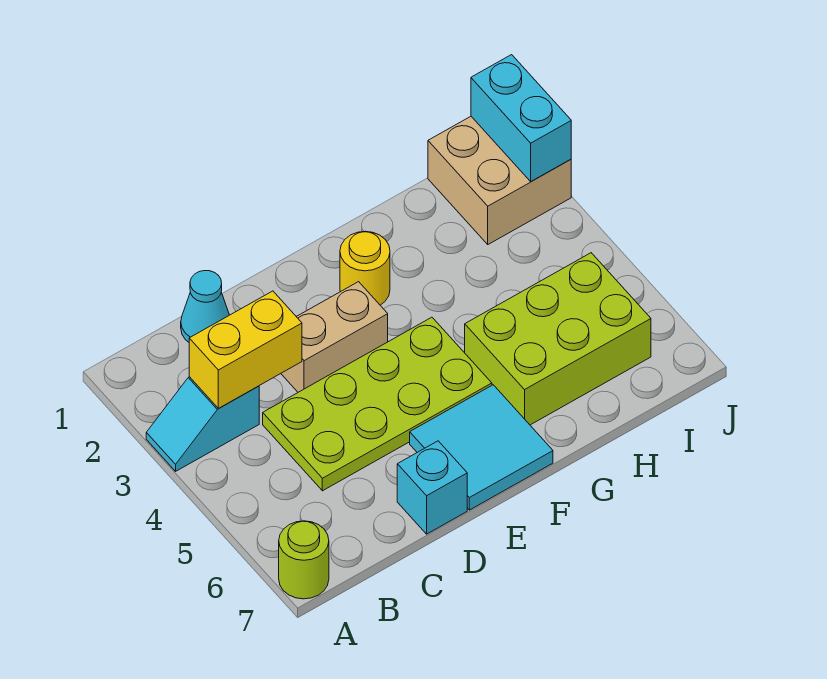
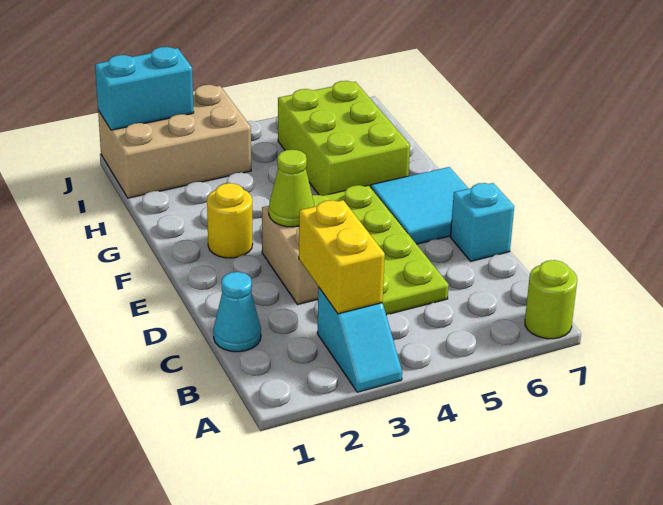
none -> lime cone E3 level 2
tan brick I1:J2 level 1 -> tan brick I1:J3 level 1

